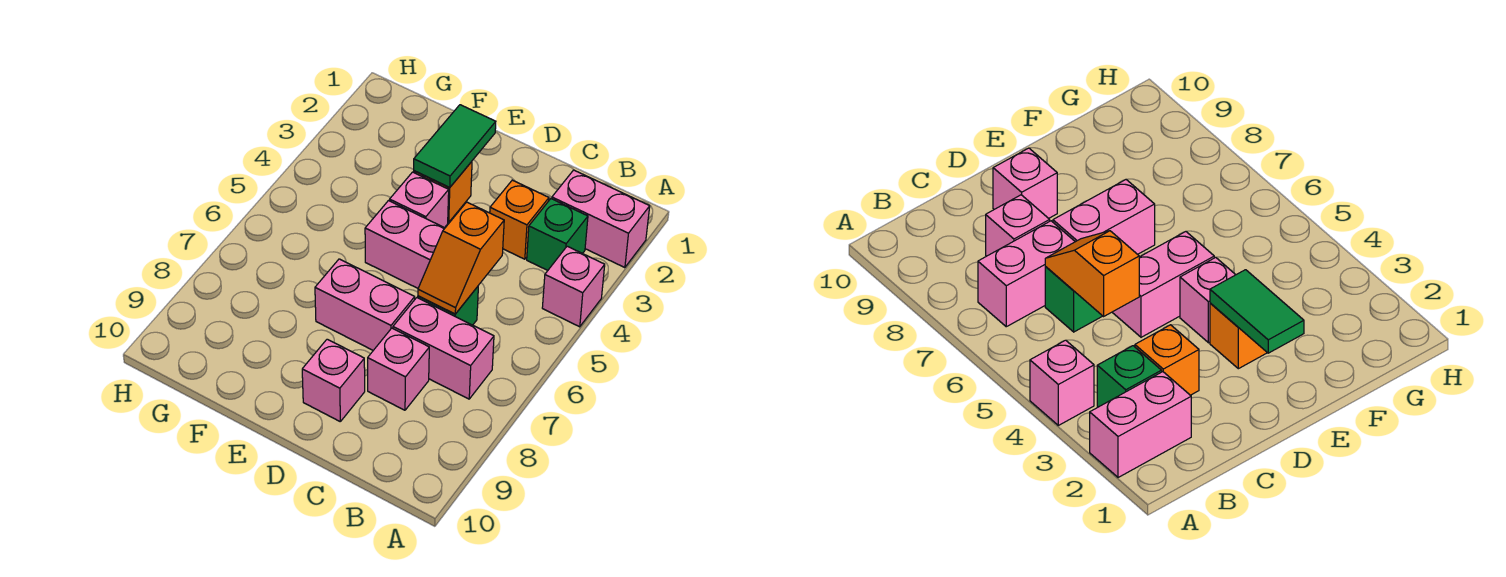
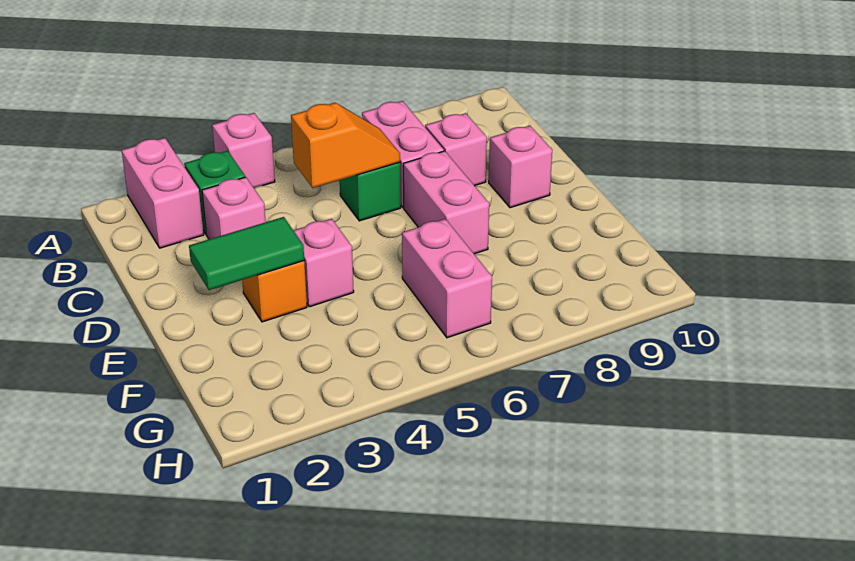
orange brick C3 level 1 -> pink brick C3 level 1
pink brick D5:E5 level 1 -> pink brick F6:G6 level 1

